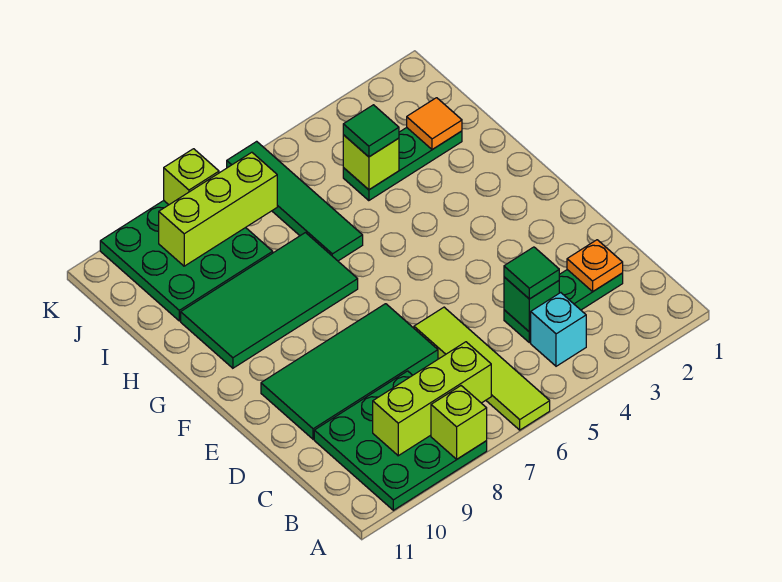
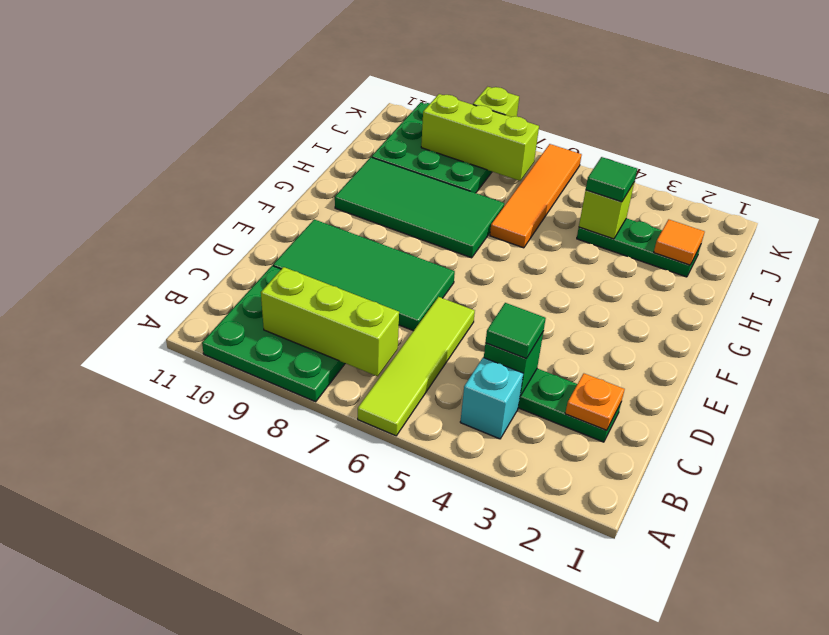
lime brick A8 level 2 -> none
green tile H6:K6 level 1 -> orange tile H6:K6 level 1

